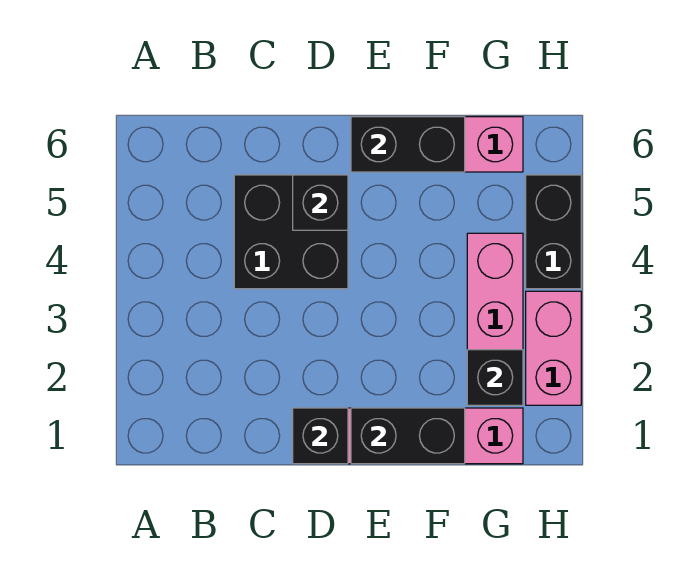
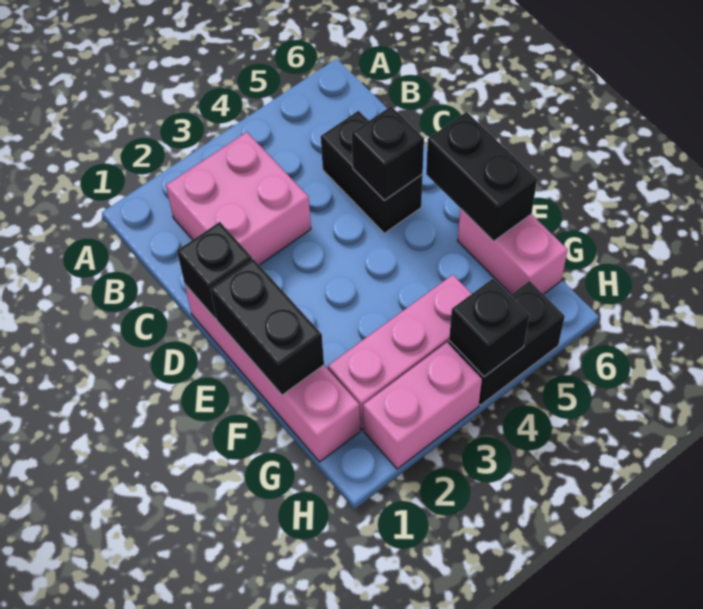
none -> pink brick B2:C3 level 1
black brick C4:D5 level 1 -> black brick C5:D5 level 1
black brick G2 level 2 -> black brick H4 level 2

